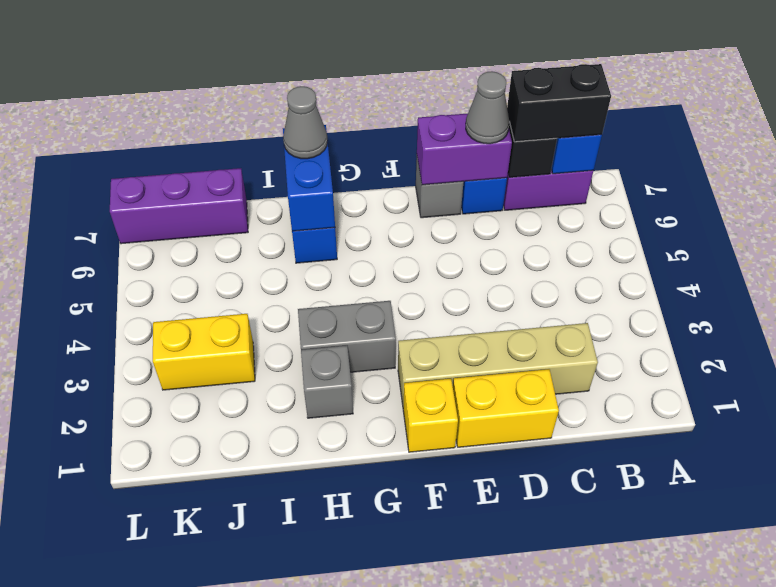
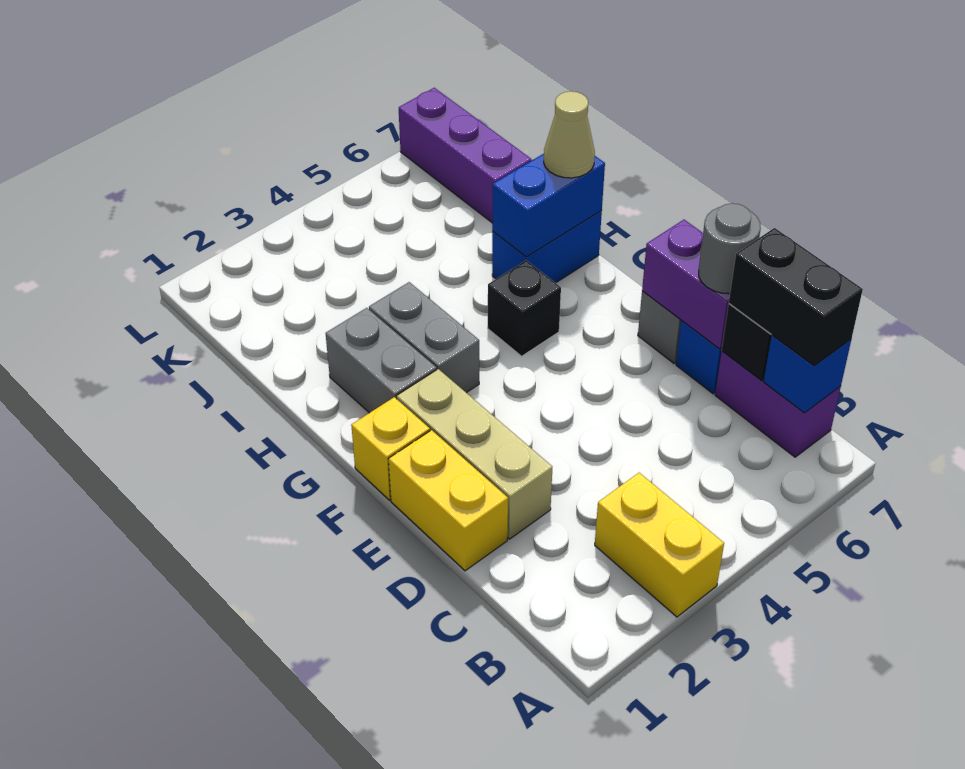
tan brick C2:F2 level 1 -> tan brick D2:F2 level 1
grey cone D7 level 3 -> grey round brick D7 level 3
none -> black brick G5 level 1
grey brick H2 level 1 -> grey brick G2:H2 level 1
grey cone H7 level 3 -> tan cone H7 level 3
yellow brick J3:K3 level 1 -> yellow brick A3:B3 level 1

